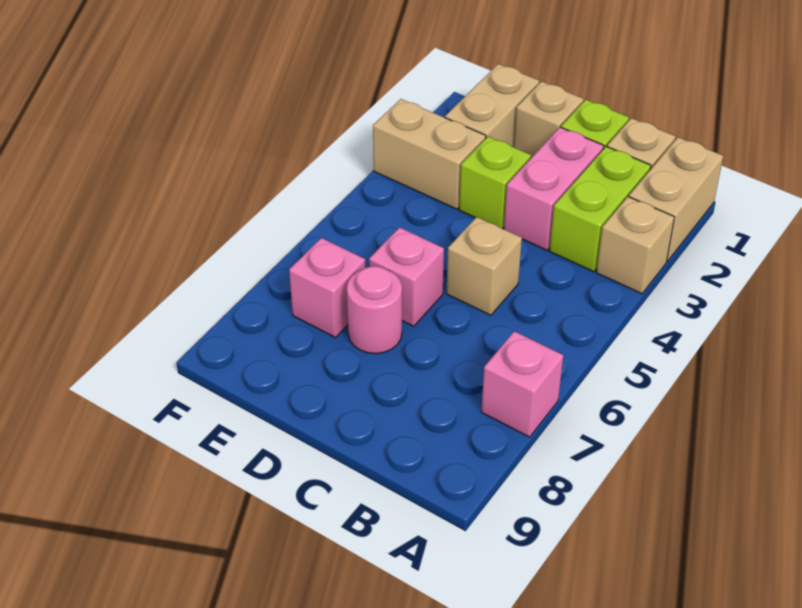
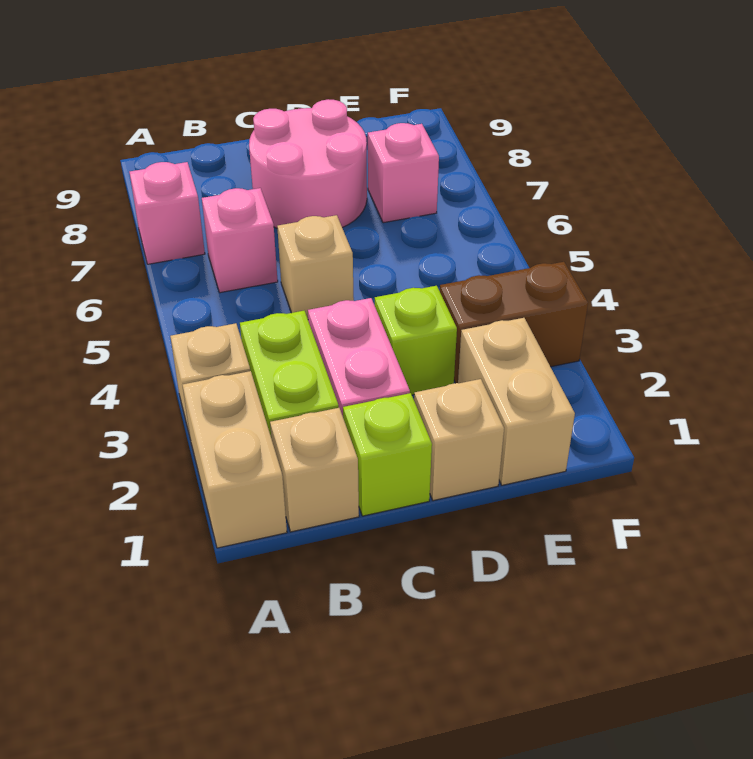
pink brick D6 level 1 -> pink brick B6 level 1
pink round brick D7 level 1 -> pink round brick C7:D8 level 1
tan brick E3:F3 level 1 -> brown brick E3:F3 level 1

